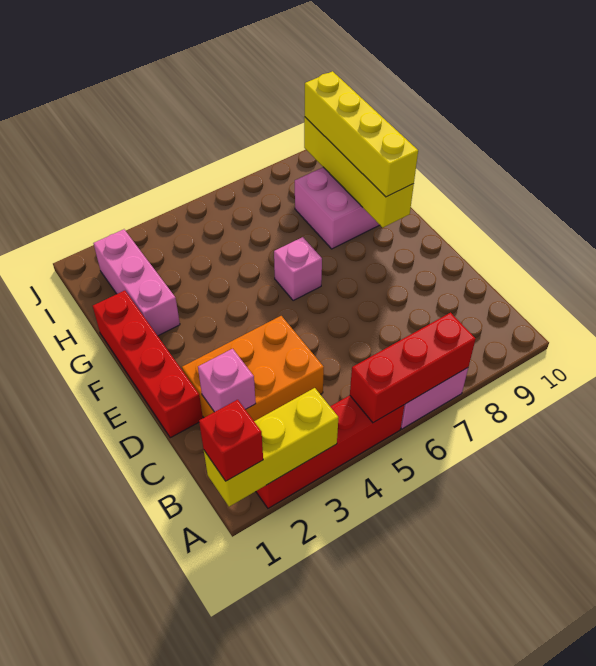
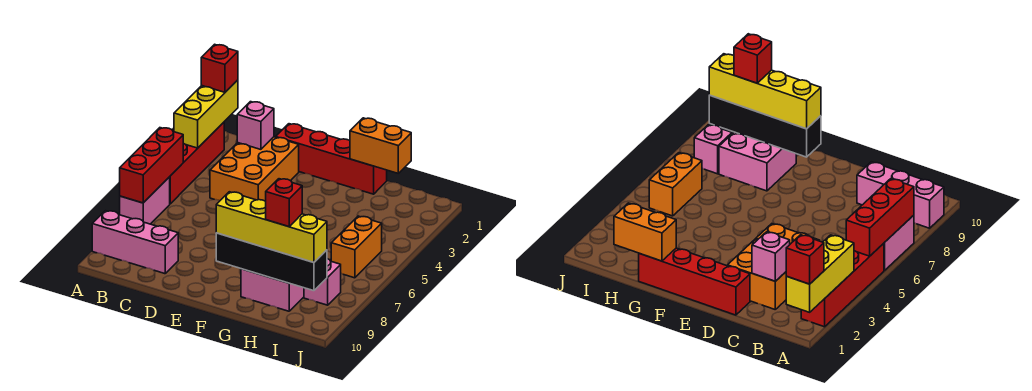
pink brick F6 level 1 -> pink brick I8 level 1
yellow brick F9:I9 level 2 -> black brick F9:I9 level 2
none -> orange brick G1:H1 level 2
pink brick G2:I2 level 1 -> pink brick A9:C9 level 1
none -> red brick H9 level 4
none -> orange brick I5:I6 level 1

